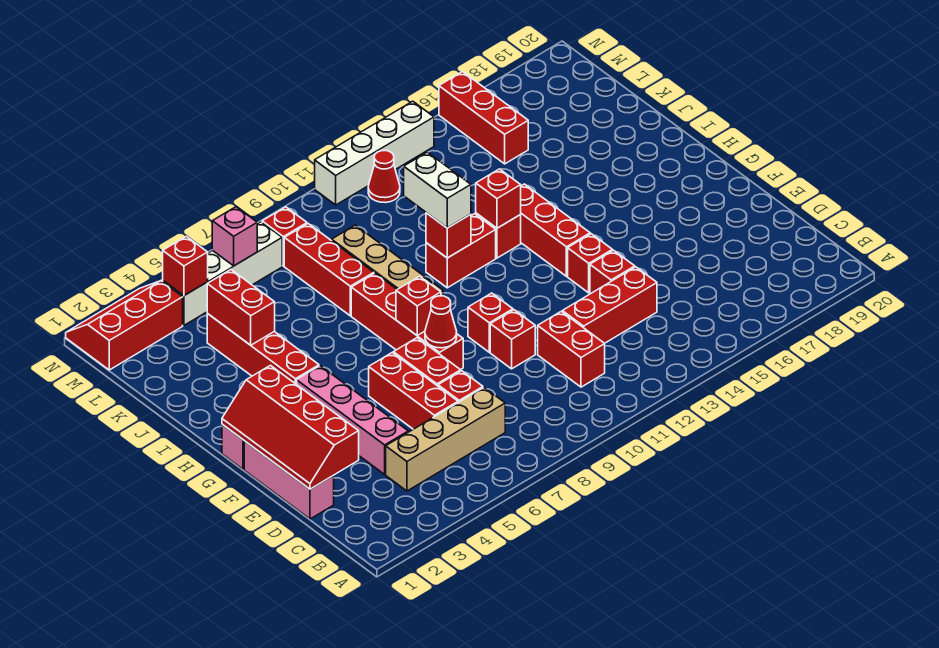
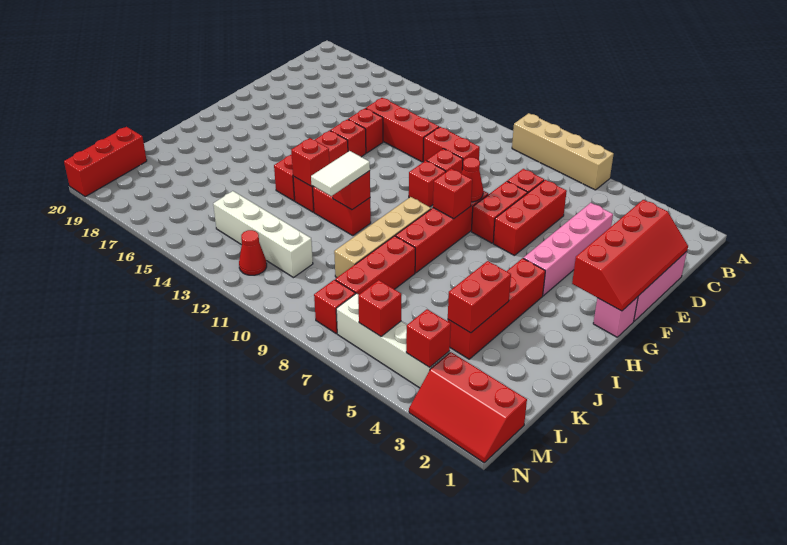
tan brick C4:C7 level 1 -> tan brick A6:A9 level 1
red brick C11:D11 level 1 -> red brick D10:D11 level 1
white brick I11:J11 level 3 -> white tile I11:J11 level 3
red brick L16:N16 level 1 -> red brick L20:N20 level 1
pink brick M6 level 2 -> red brick M6 level 2
white brick N11:N14 level 1 -> white brick L11:L14 level 1

